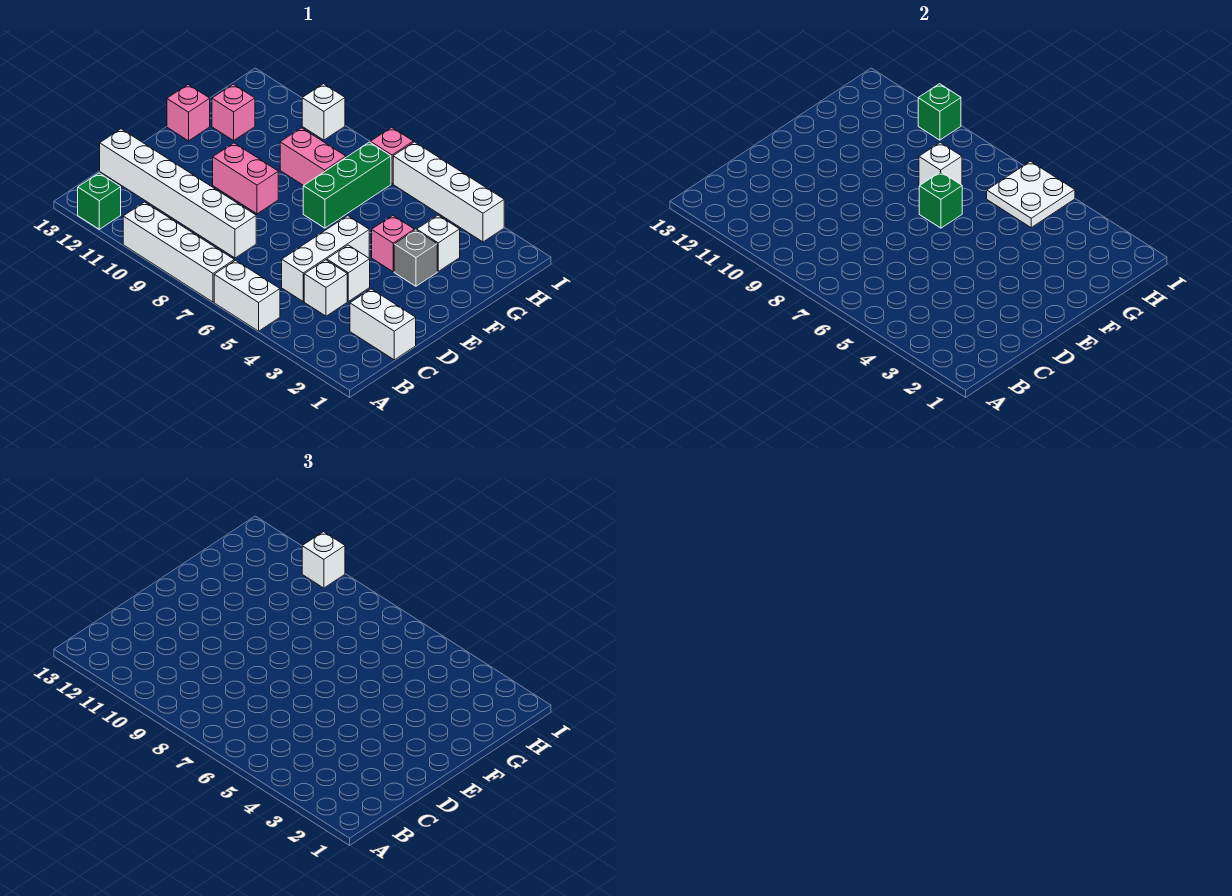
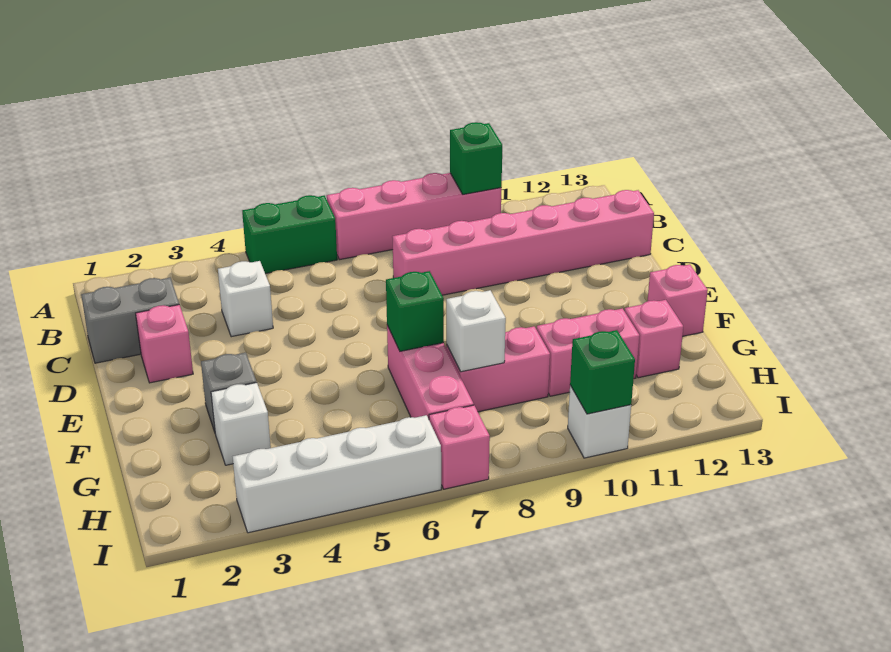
white brick A5:A6 level 1 -> green brick A5:A6 level 1
white brick A7:A10 level 1 -> pink brick A7:A10 level 1
green brick A12 level 1 -> green brick A10 level 2
white brick C1:C2 level 1 -> grey brick C1:C2 level 1
white brick C5:E5 level 1 -> none
white brick C8:C13 level 1 -> pink brick C8:C13 level 1
white brick D4 level 1 -> none
pink brick E9:E10 level 1 -> pink brick G10:G11 level 1
pink brick F4 level 1 -> pink brick D2 level 1
green brick F7:H7 level 1 -> pink brick F7:H7 level 1
white plate H5:I6 level 2 -> none
white brick I10 level 3 -> none

